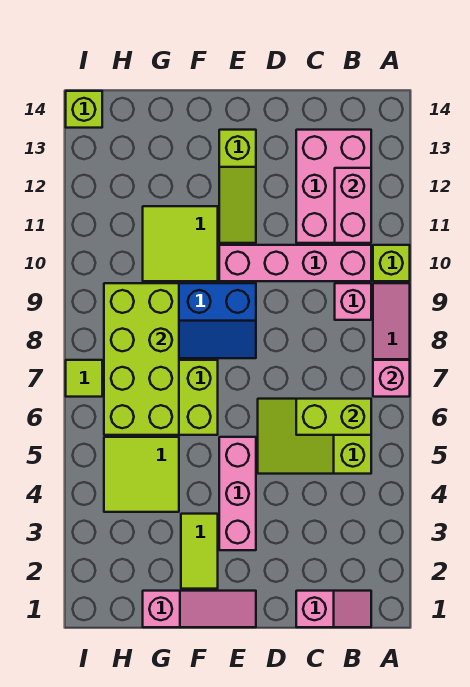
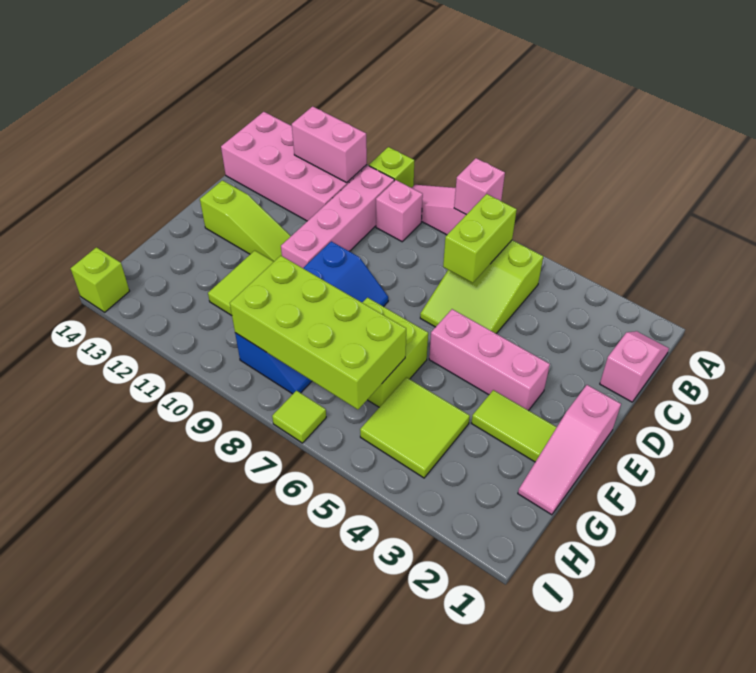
pink brick B11:C13 level 1 -> pink brick B11:C14 level 1
pink slope E1:G1 level 1 top G -> pink slope E1:G1 level 1 top E

